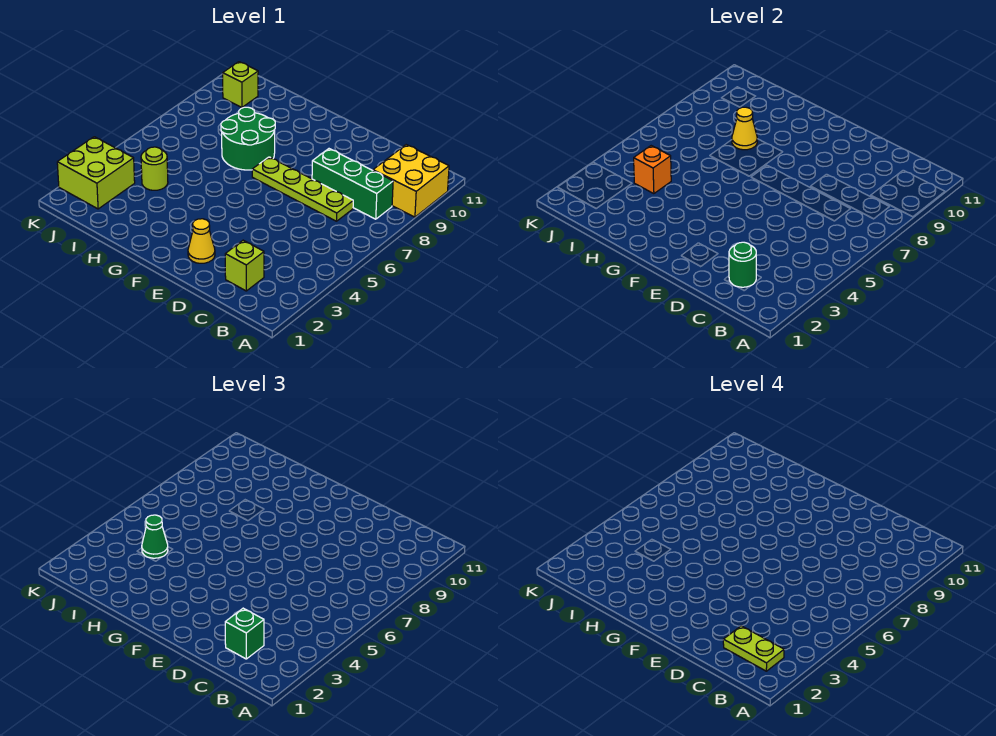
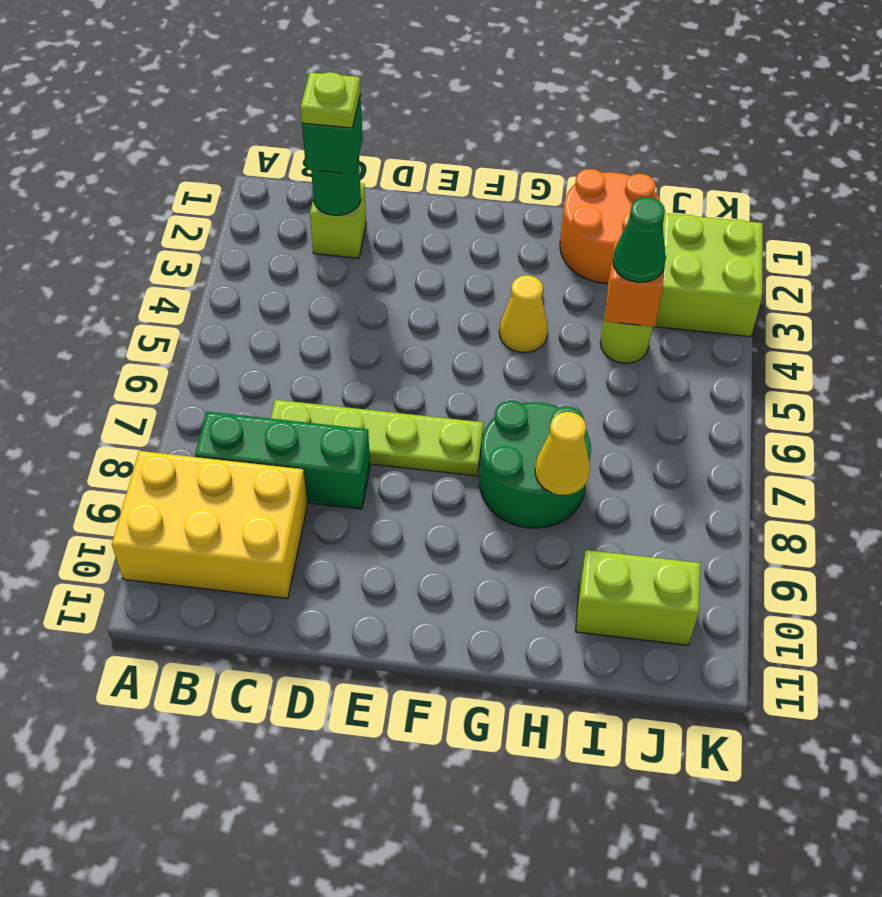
yellow brick A9:B10 level 1 -> yellow brick A9:C10 level 1
lime plate B2:C2 level 4 -> lime plate C2 level 4
yellow cone E2 level 1 -> yellow cone G4 level 1
none -> orange round brick H1:I2 level 1
lime brick J10 level 1 -> lime brick I10:J10 level 1

